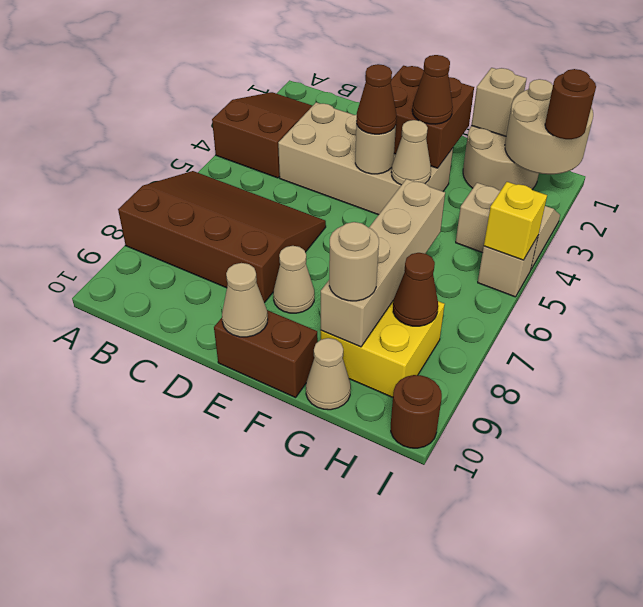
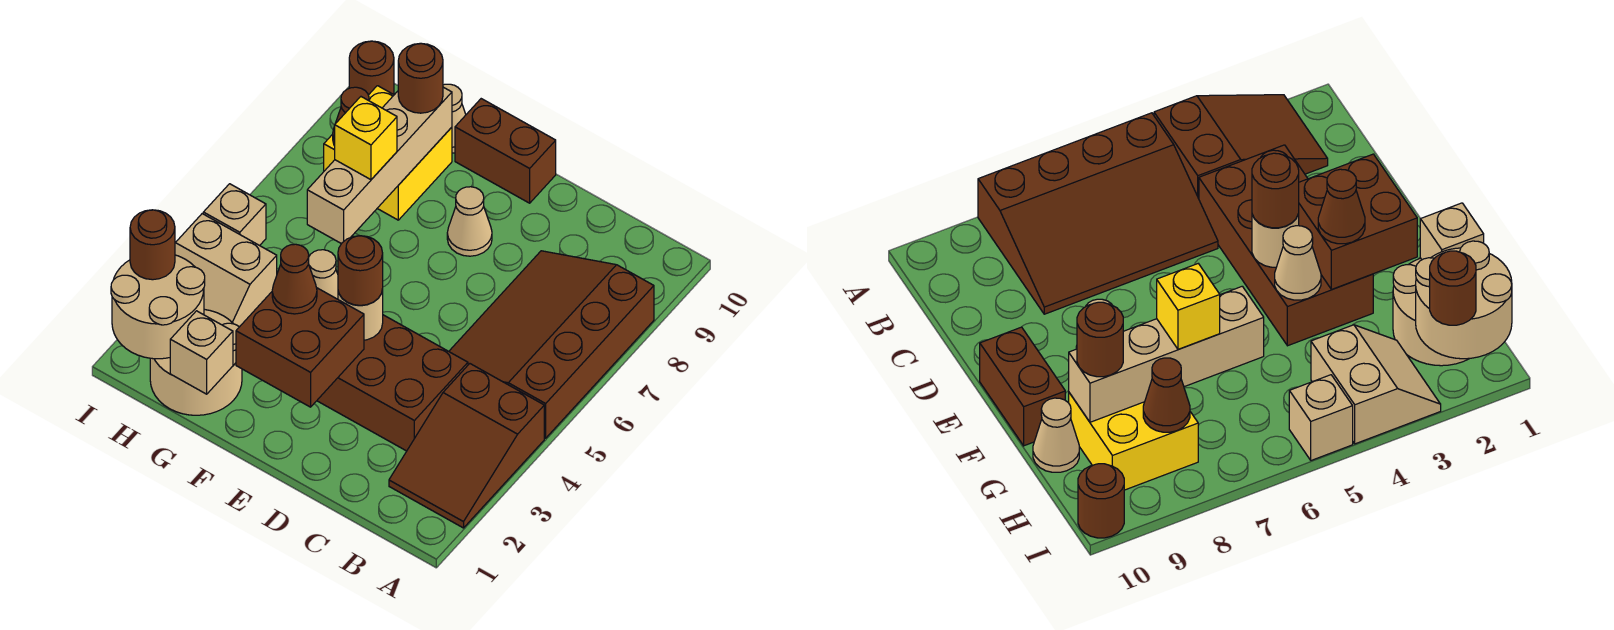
brown slope A6:D8 level 1 top 8 -> brown slope A5:C8 level 1 top A
tan brick C3:F4 level 1 -> brown brick C3:F4 level 1
brown cone E4 level 3 -> brown round brick E4 level 3
tan cone E10 level 2 -> none
tan round brick G9 level 3 -> brown round brick G9 level 3
yellow brick I5 level 2 -> yellow brick G7 level 3

